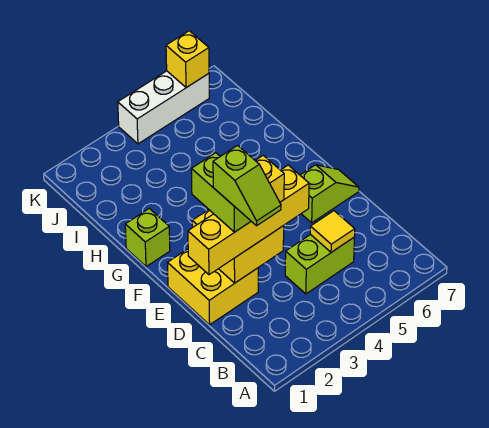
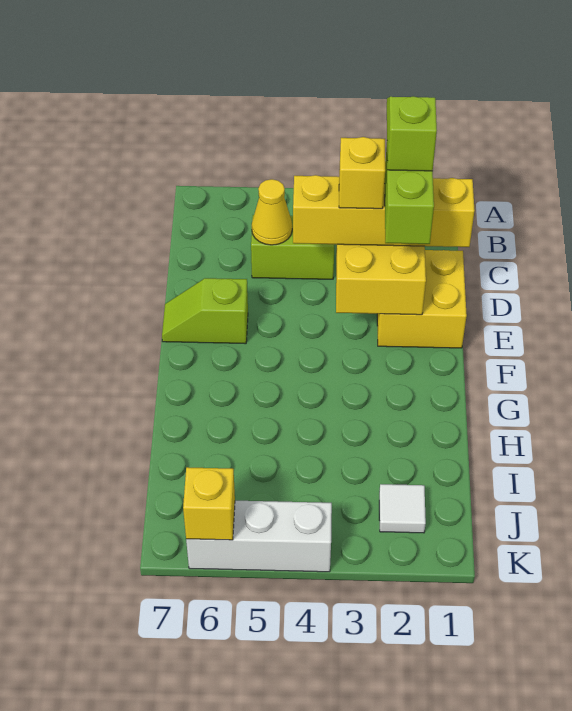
yellow tile C5 level 2 -> yellow cone C5 level 2
lime brick G1 level 1 -> none
none -> white tile J2 level 1

